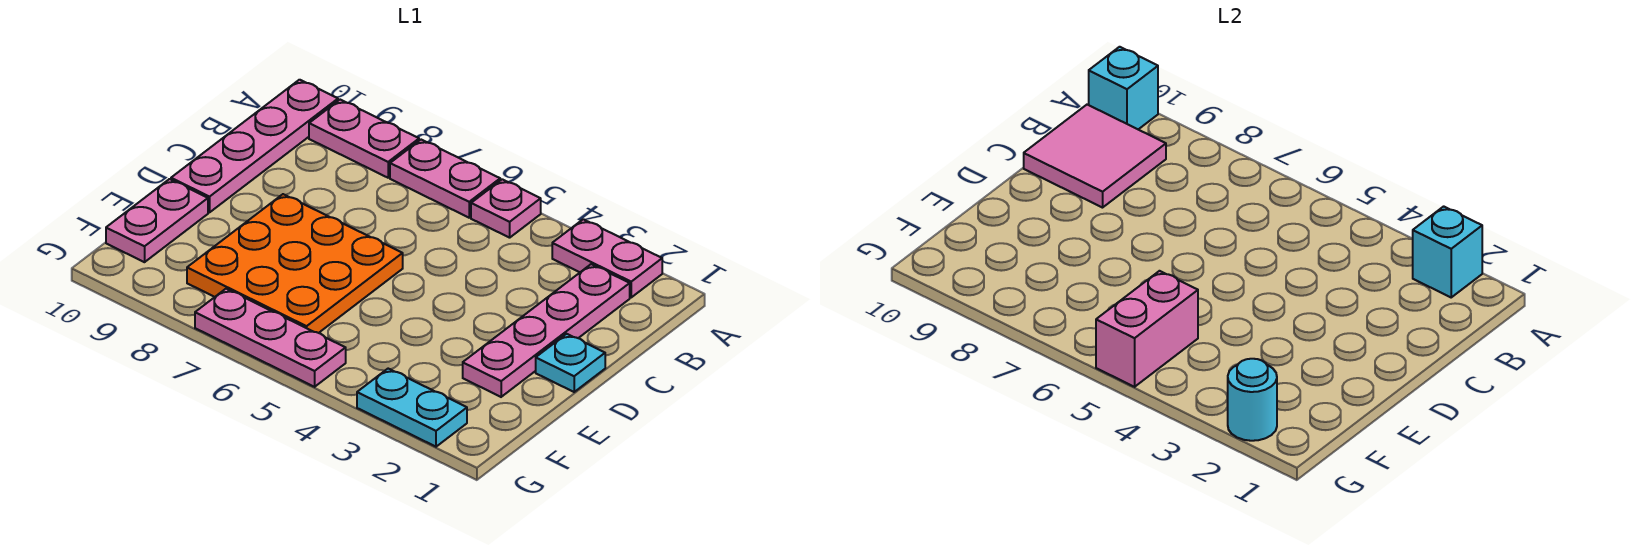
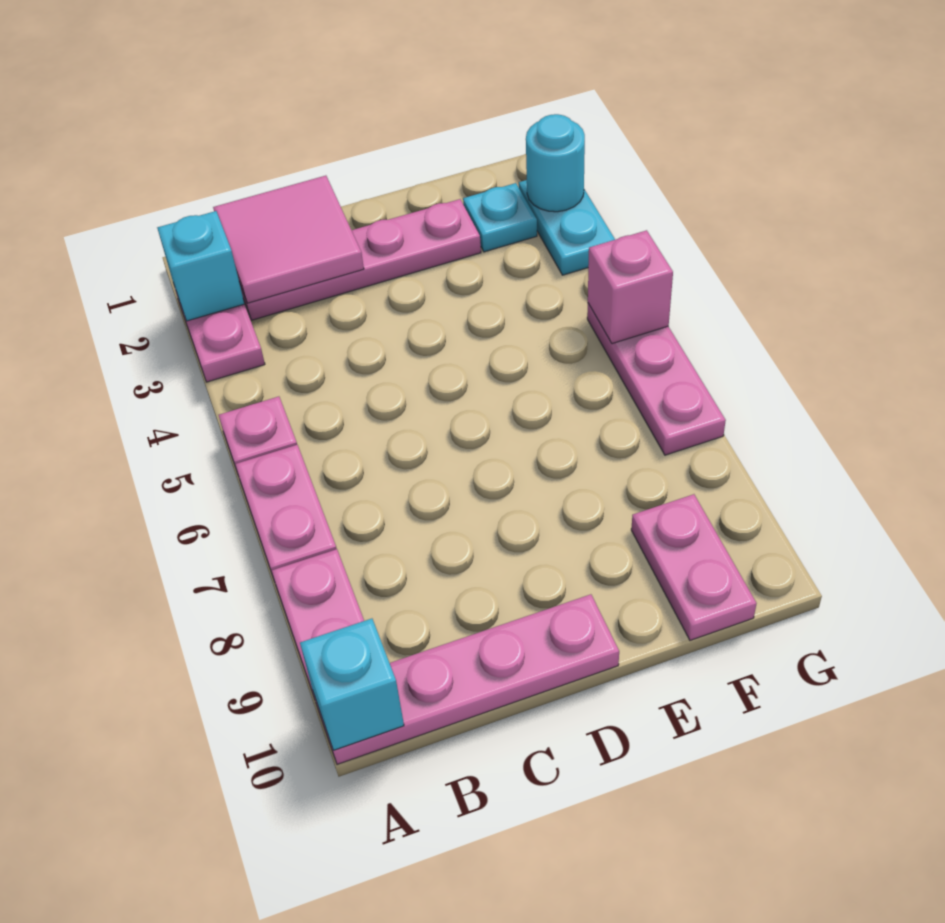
pink tile B9:C10 level 2 -> pink tile B1:C2 level 2
cyan plate D1 level 1 -> cyan plate F2 level 1
orange plate D6:F8 level 1 -> none
pink plate E10:F10 level 1 -> pink plate F9:F10 level 1
pink brick F5:G5 level 2 -> pink brick G5 level 2

